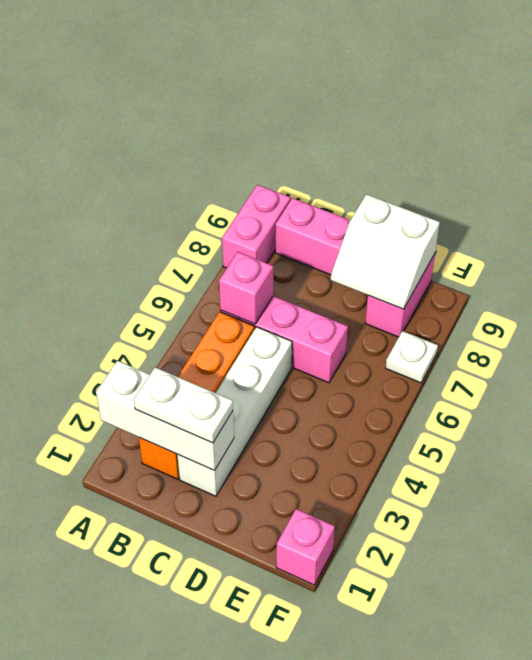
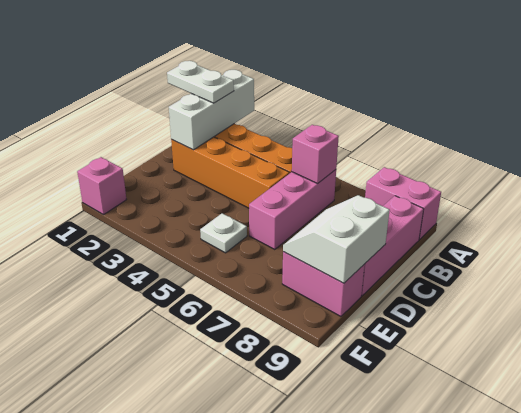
white plate B2:C2 level 3 -> white plate B1:B2 level 3
white brick C2:C5 level 1 -> orange brick C2:C5 level 1
white plate F7 level 1 -> white plate E5 level 1

